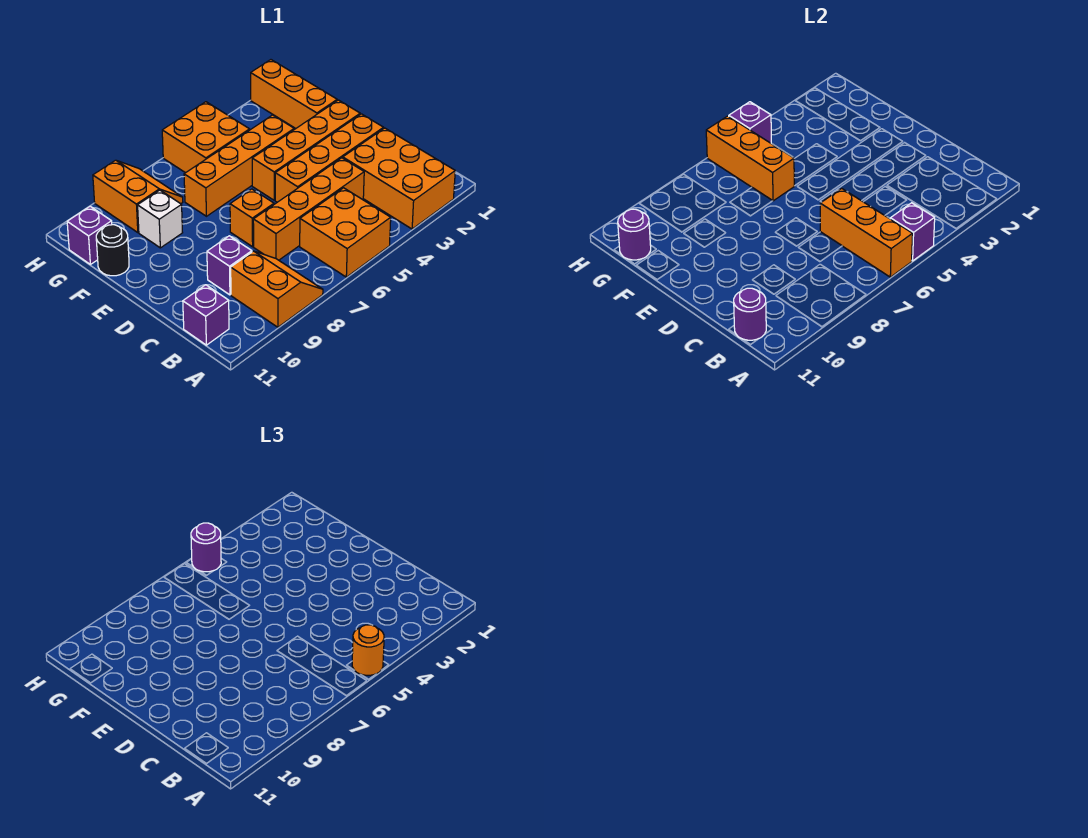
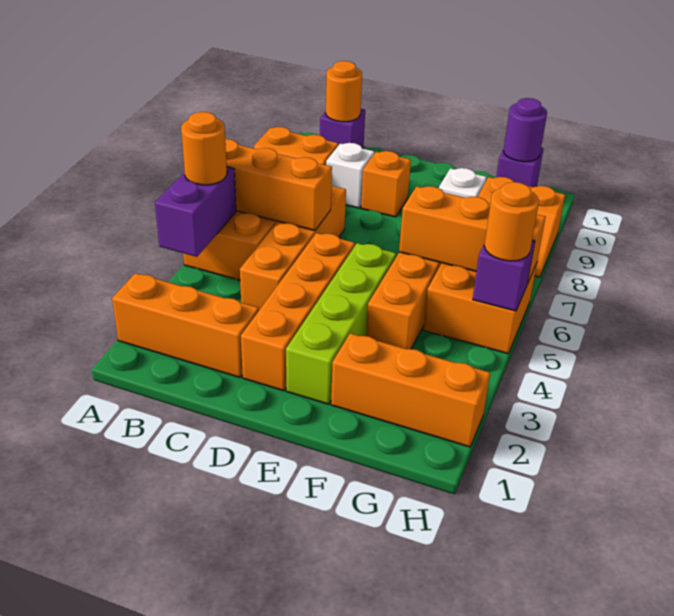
orange brick A2:C3 level 1 -> orange brick A2:C2 level 1
purple brick A5 level 2 -> purple brick A4:A5 level 2
purple round brick B11 level 2 -> orange round brick B11 level 2
purple brick C9 level 1 -> white brick C9 level 1
orange brick D7 level 1 -> orange brick D9 level 1
orange brick E2:E5 level 1 -> lime brick E2:E5 level 1
black round brick F11 level 1 -> none
purple round brick H5 level 3 -> orange round brick H5 level 3

